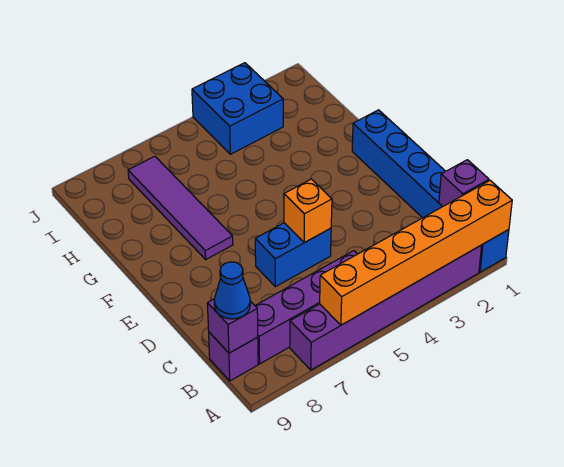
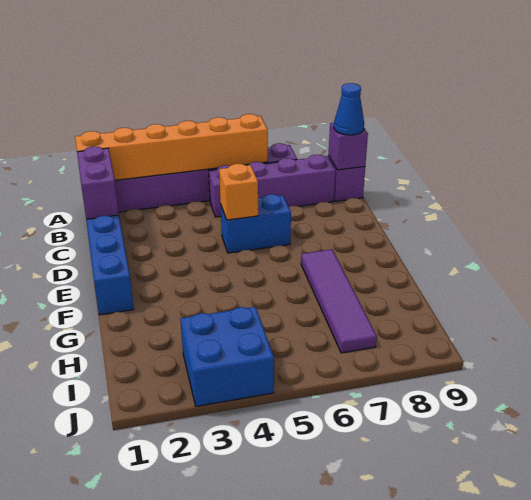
purple brick B1 level 2 -> purple brick B1:C1 level 2

